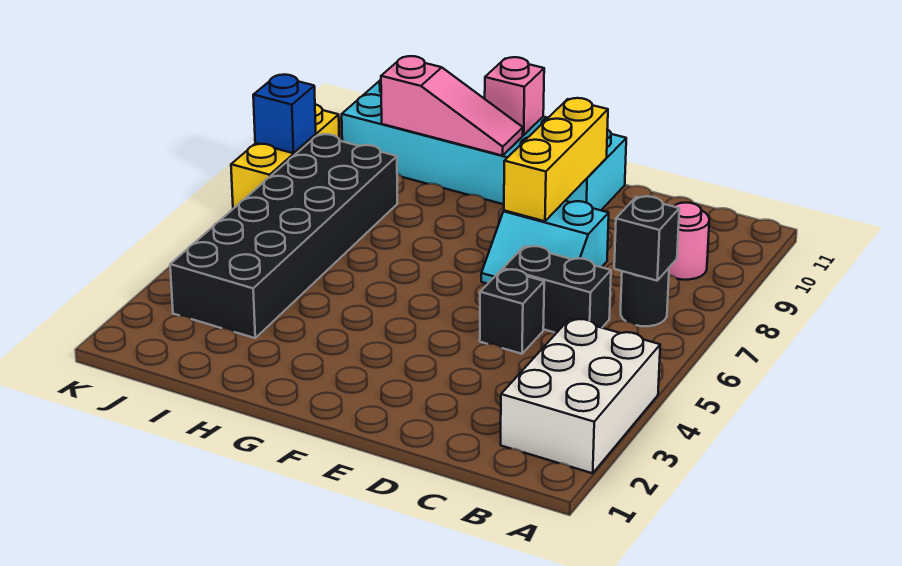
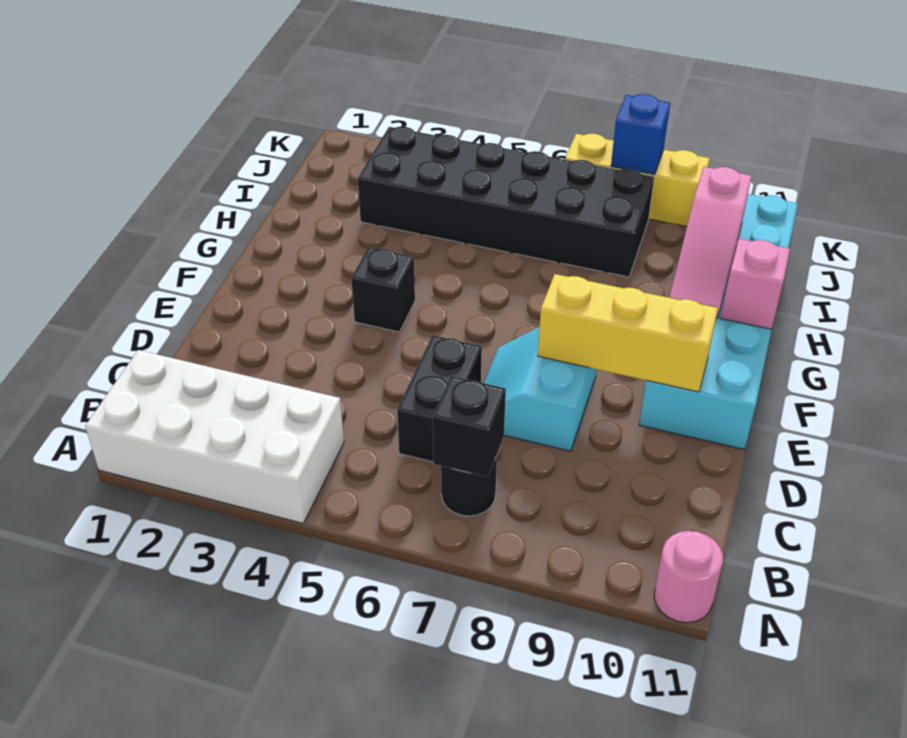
white brick A2:B4 level 1 -> white brick A1:B4 level 1
pink round brick B9 level 1 -> pink round brick A11 level 1
black brick D5 level 1 -> black brick F4 level 1

